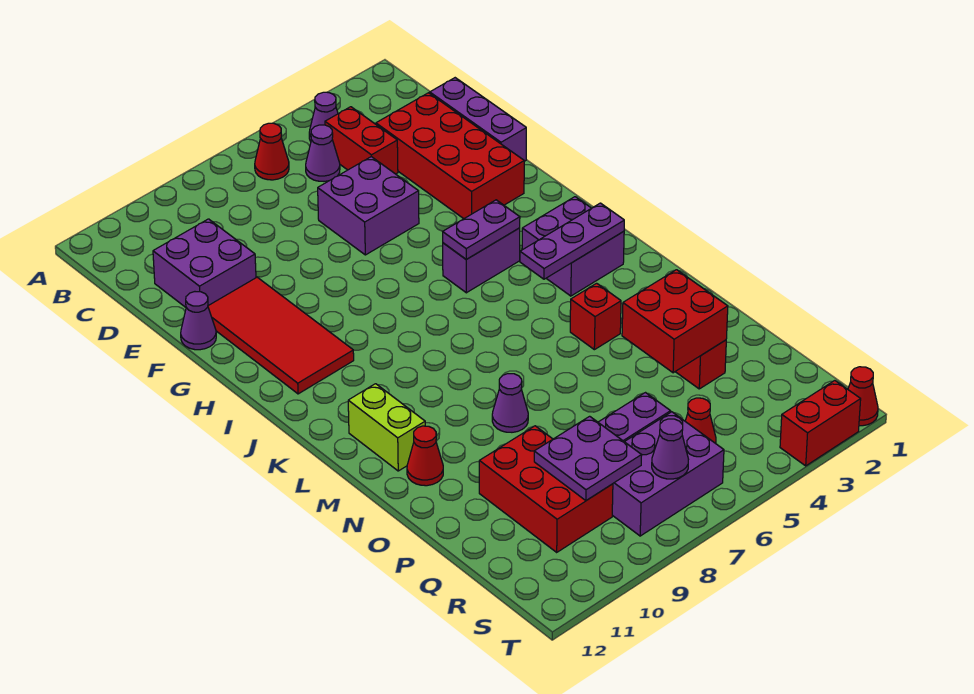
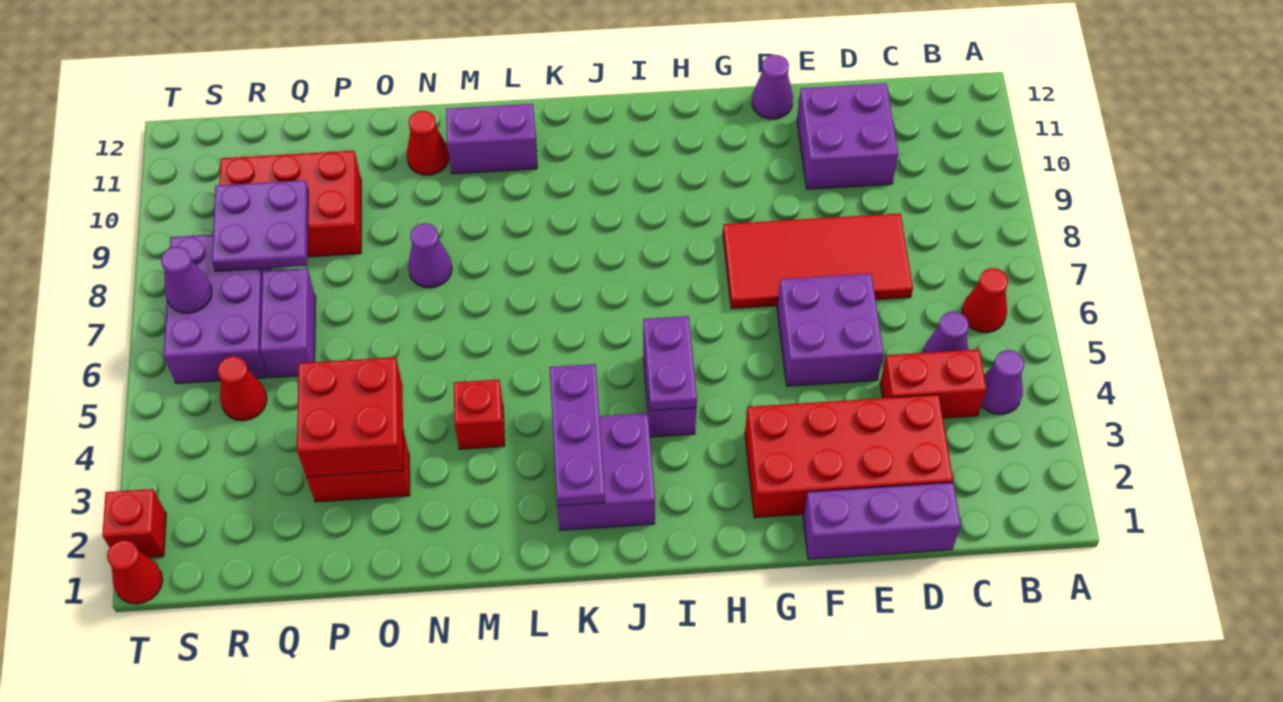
red tile F10:I11 level 1 -> red tile D7:G8 level 1
lime brick L11:M11 level 1 -> purple brick L11:M11 level 1
red brick T2:T3 level 1 -> red brick T2 level 1

